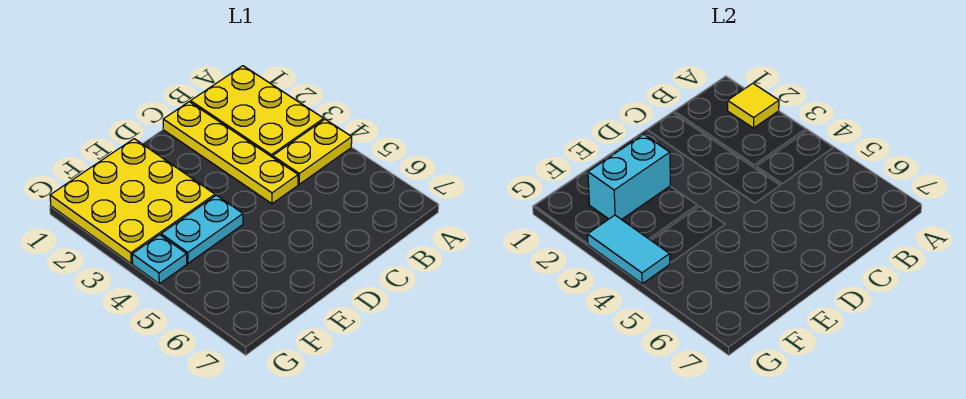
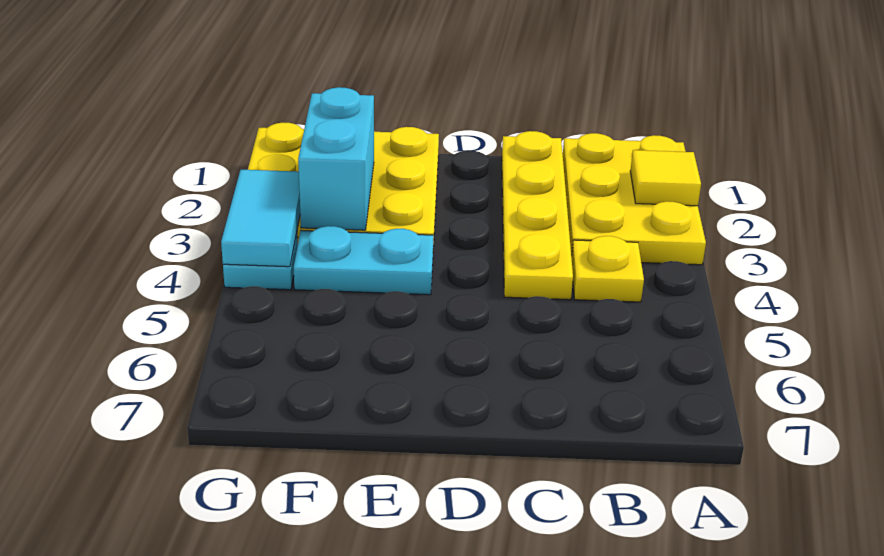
yellow plate A4:B4 level 1 -> yellow plate B4 level 1
cyan brick E2:F2 level 2 -> cyan brick F2:F3 level 2

